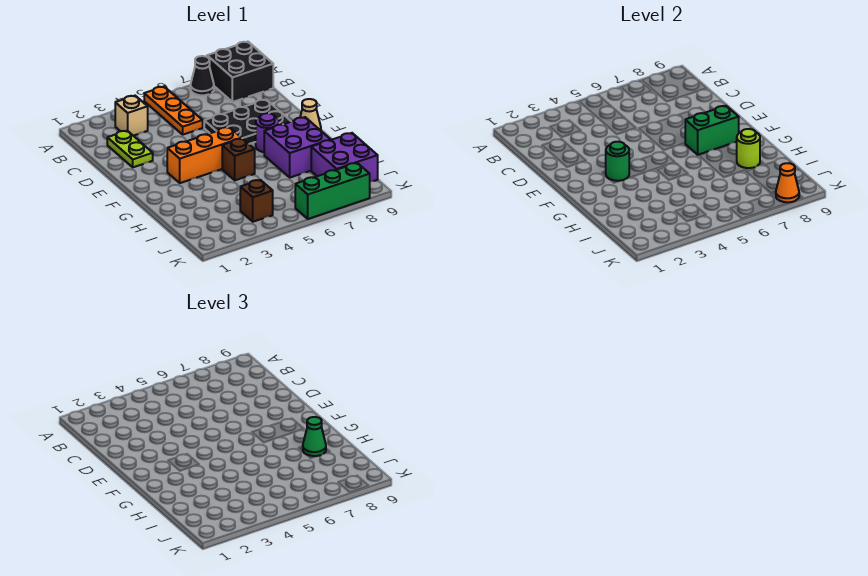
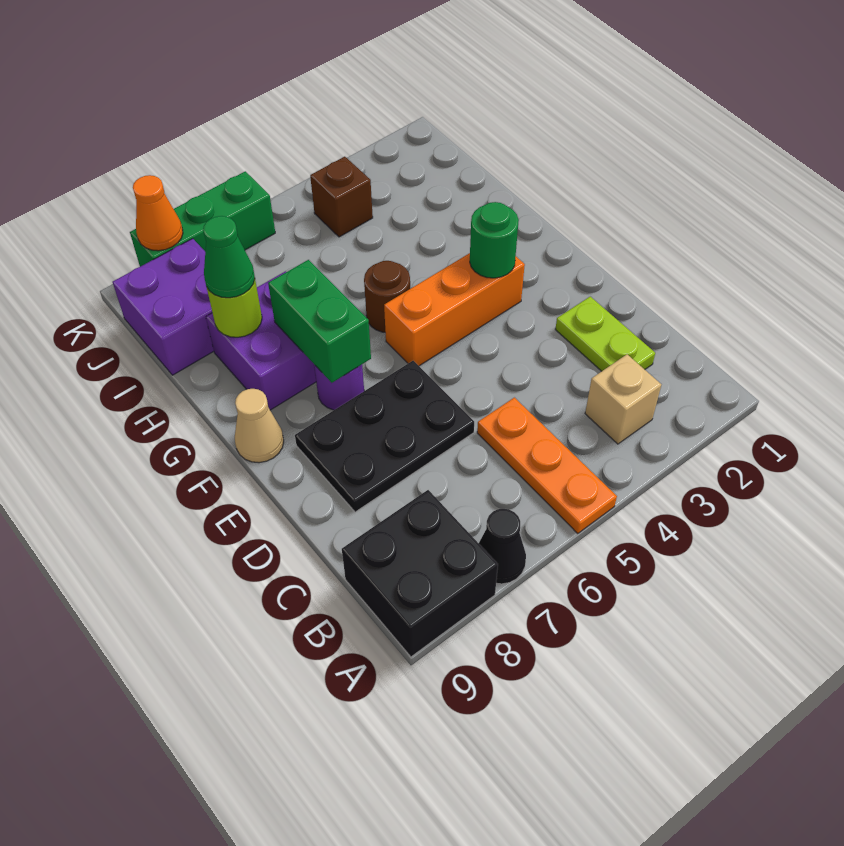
green brick F7:F8 level 2 -> green brick F7:G7 level 2
brown brick G5 level 1 -> brown round brick G5 level 1

